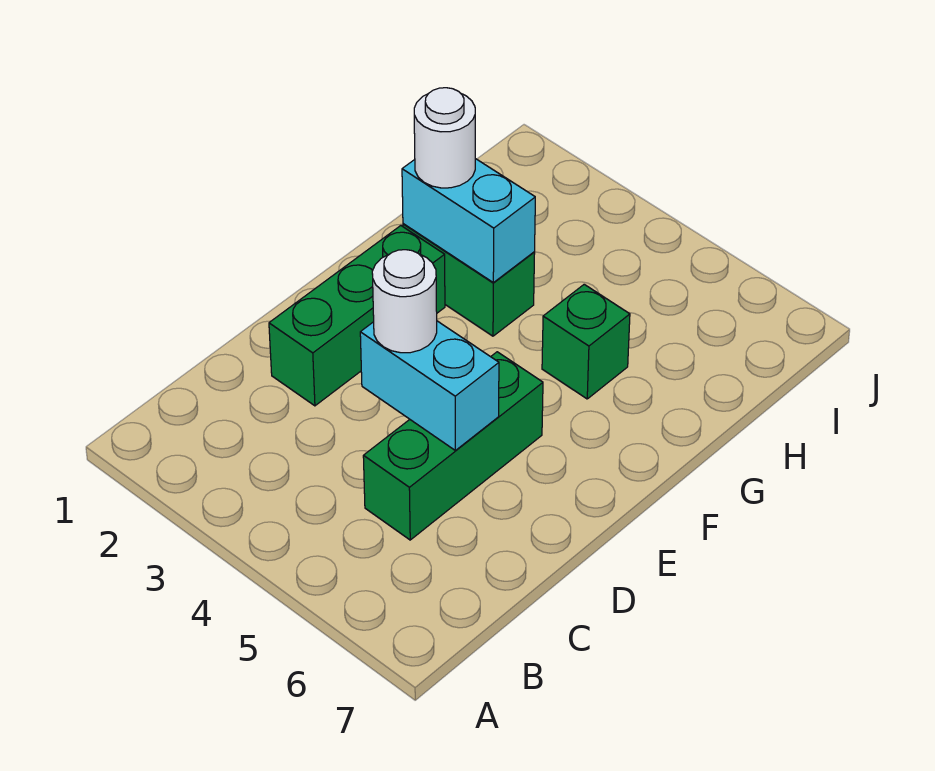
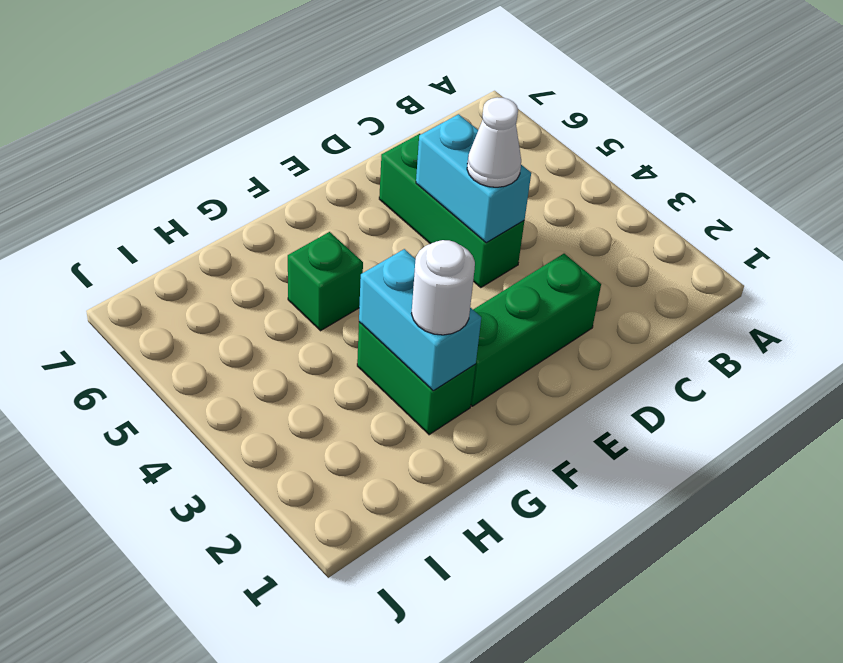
green brick C5:E5 level 1 -> green brick D4:D6 level 1
white round brick D4 level 3 -> white cone D4 level 3

